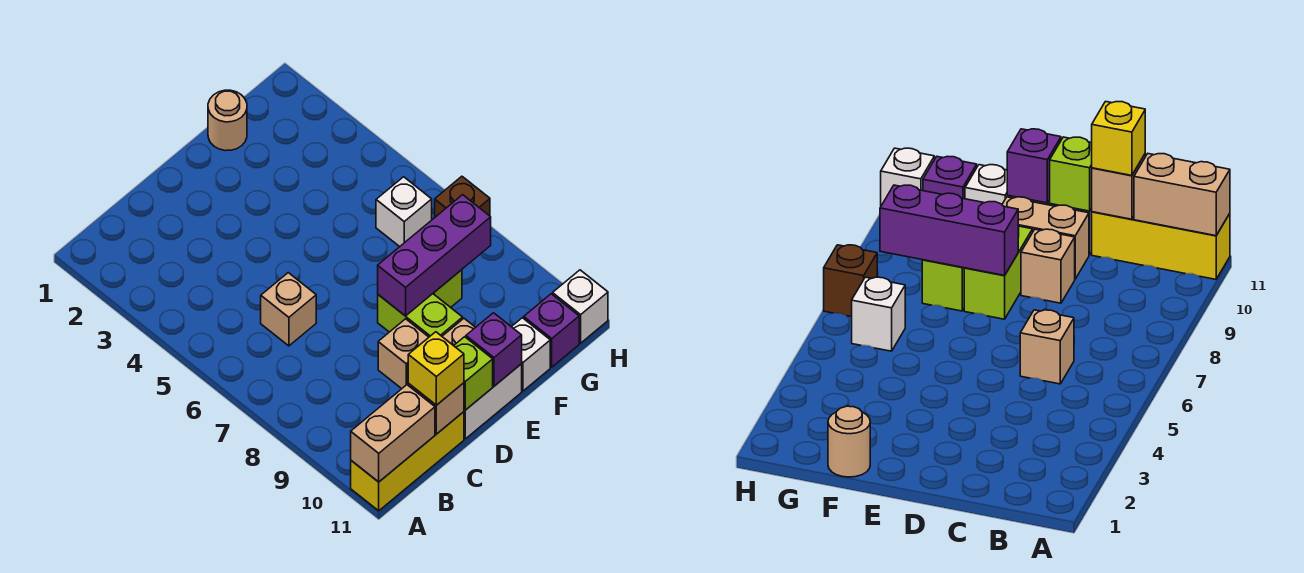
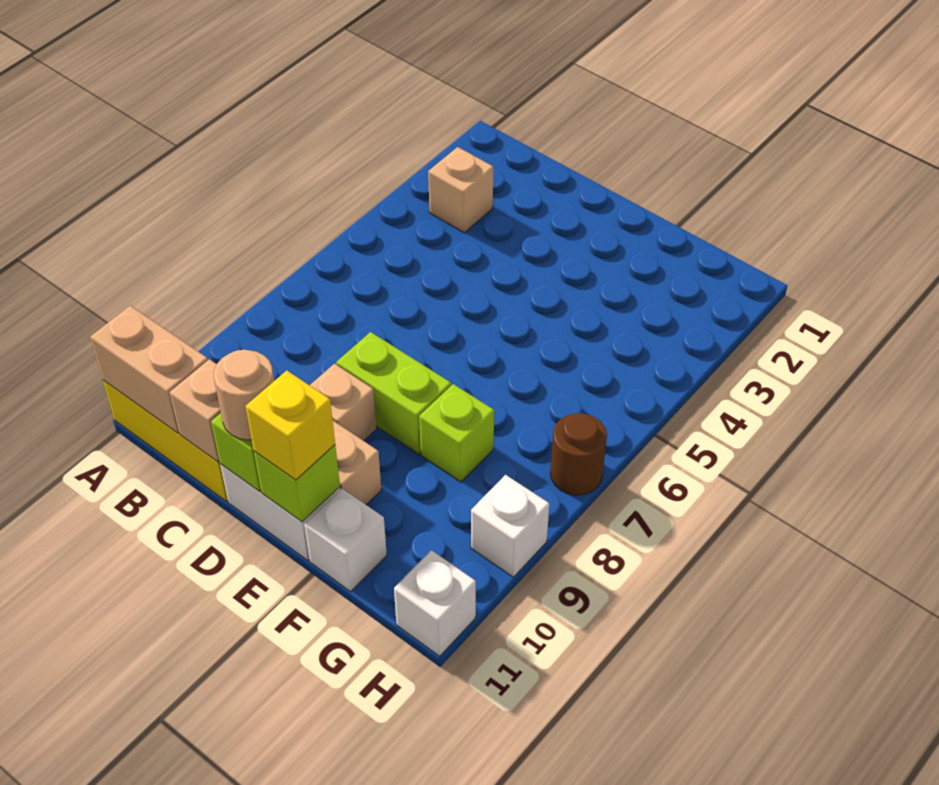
tan brick C6 level 1 -> tan brick B3 level 1
yellow brick C11 level 3 -> yellow brick E11 level 3
lime brick E8:E9 level 1 -> lime brick D8:E8 level 1
purple brick E8:G8 level 2 -> none
purple brick E11 level 2 -> lime brick E11 level 2
tan round brick F1 level 1 -> tan round brick D11 level 3
white brick G6 level 1 -> white brick H9 level 1
purple brick G11 level 1 -> none
brown brick H7 level 1 -> brown round brick H7 level 1

